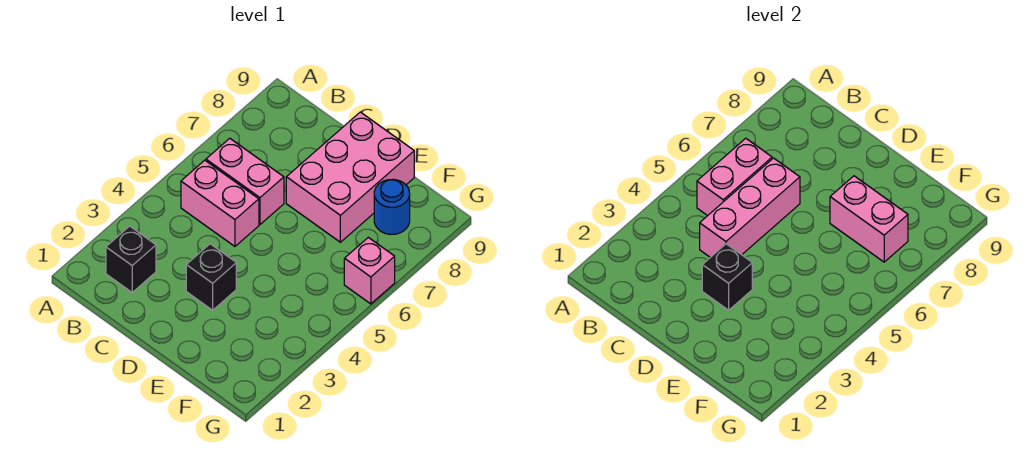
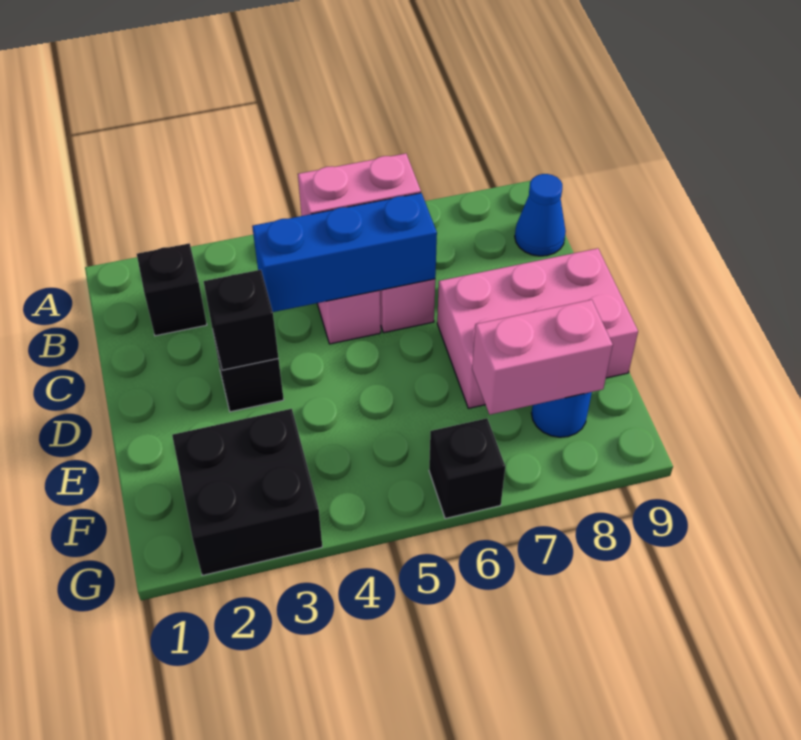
none -> blue cone B9 level 1
pink brick C4:C6 level 2 -> blue brick C4:C6 level 2
pink brick E7:F7 level 2 -> pink brick F7:F8 level 2
none -> black brick F2:G3 level 1
pink brick G6 level 1 -> black brick G6 level 1

